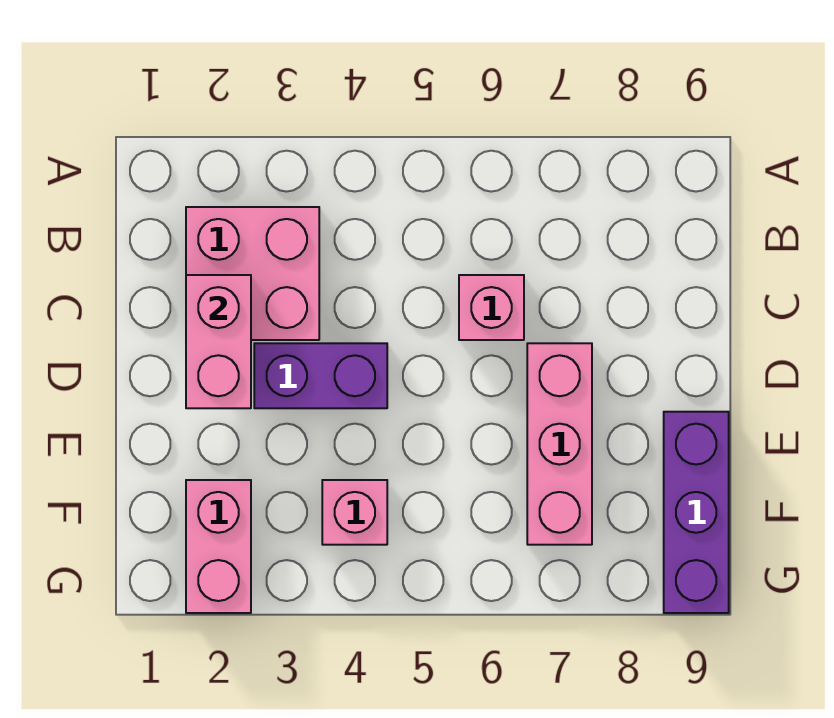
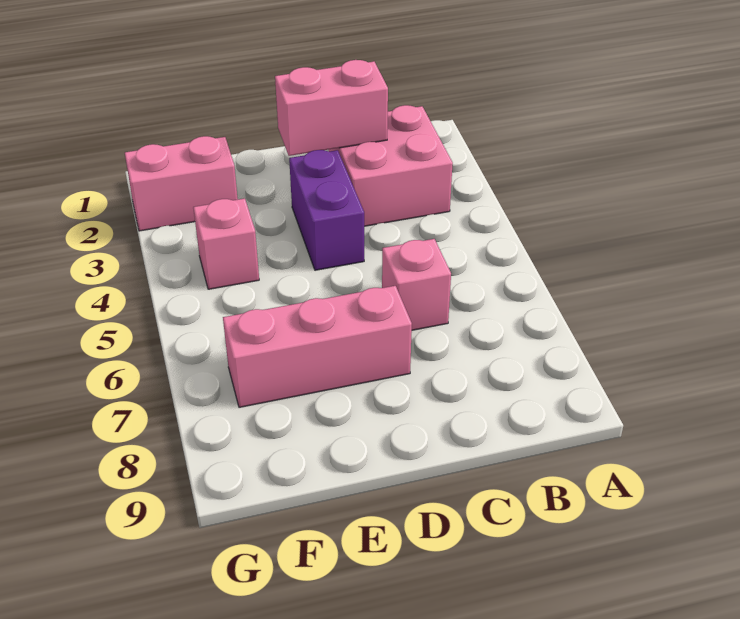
purple brick E9:G9 level 1 -> none

